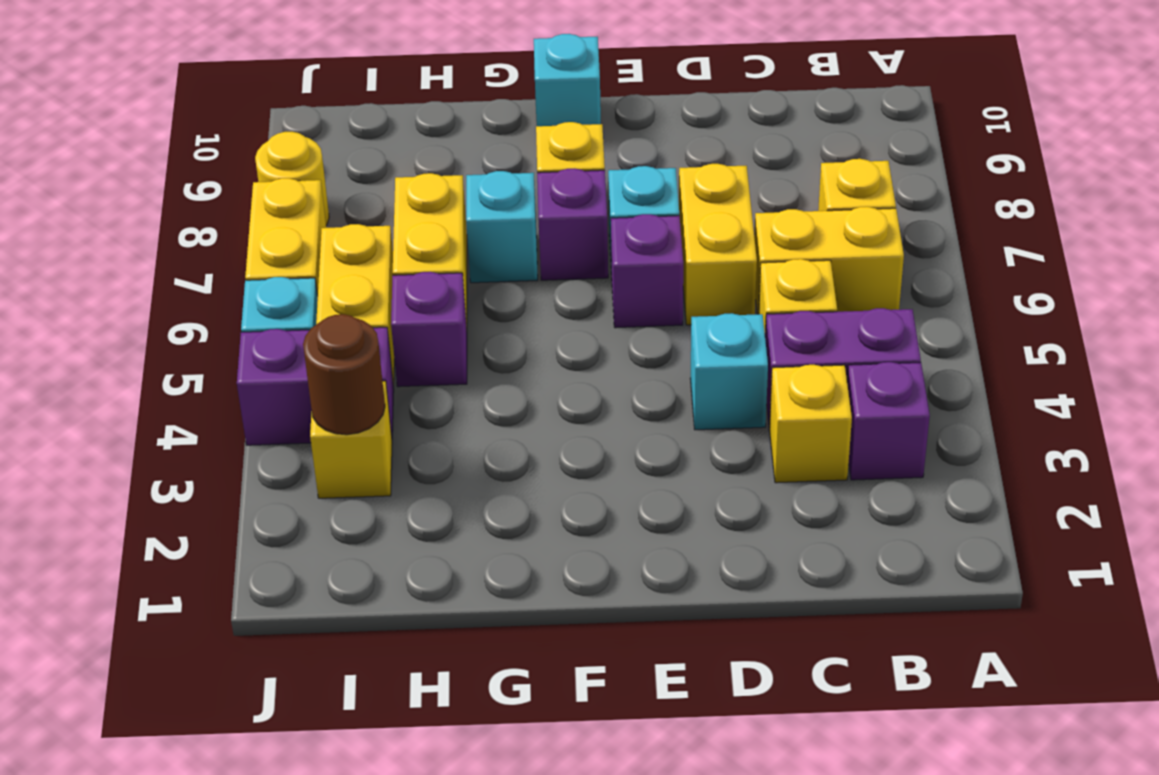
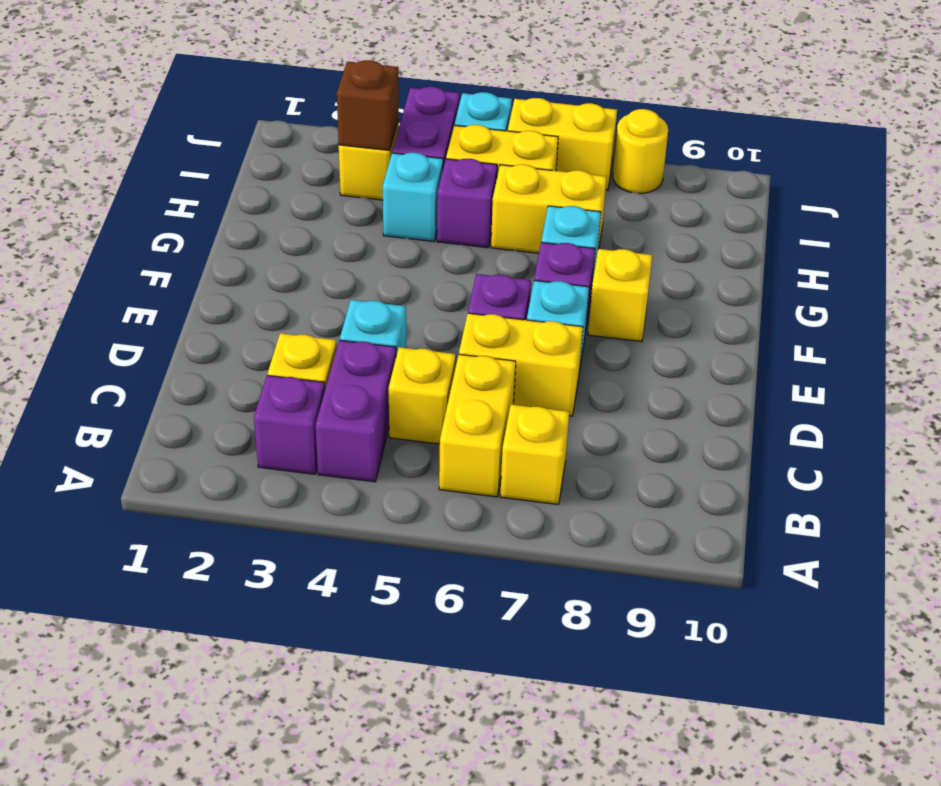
cyan brick F10 level 1 -> cyan brick H4 level 1
brown round brick I3 level 2 -> brown brick I3 level 2

